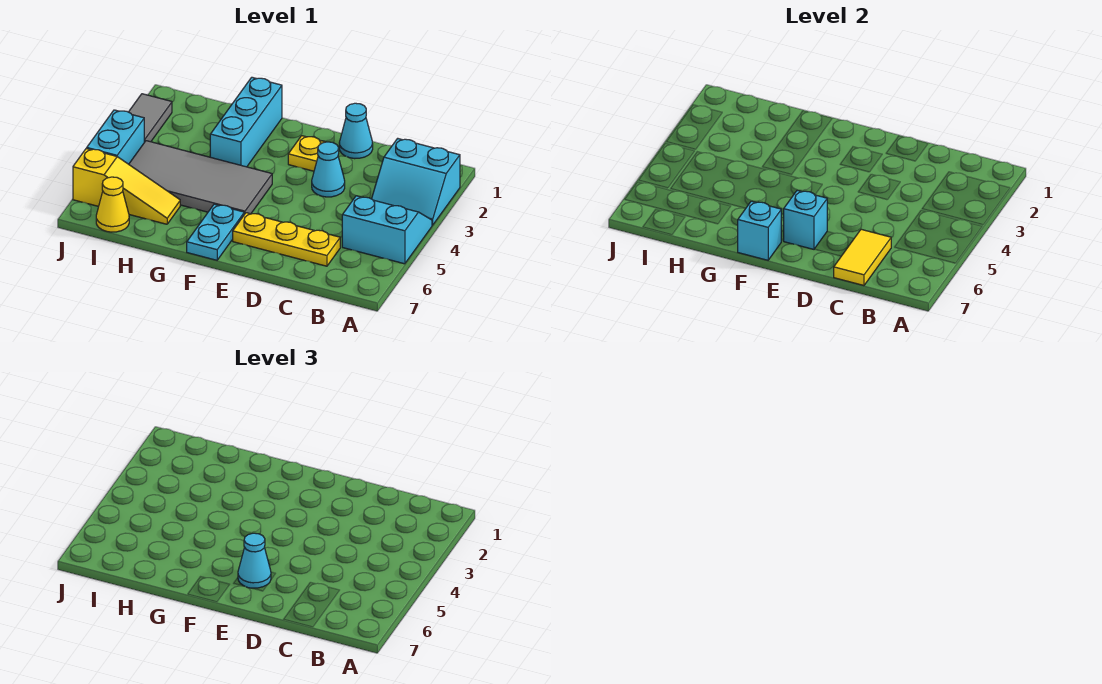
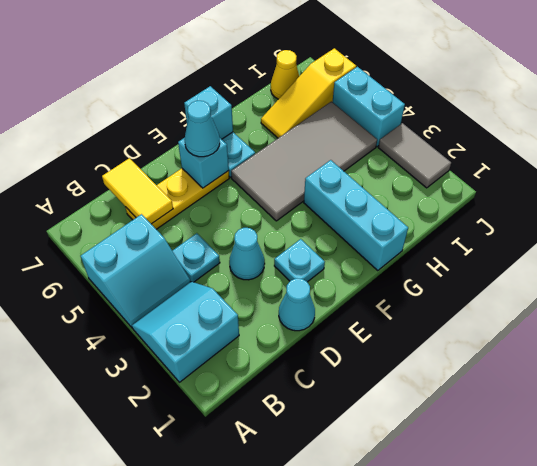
none -> cyan plate C4 level 1
yellow plate E2 level 1 -> cyan plate E2 level 1

